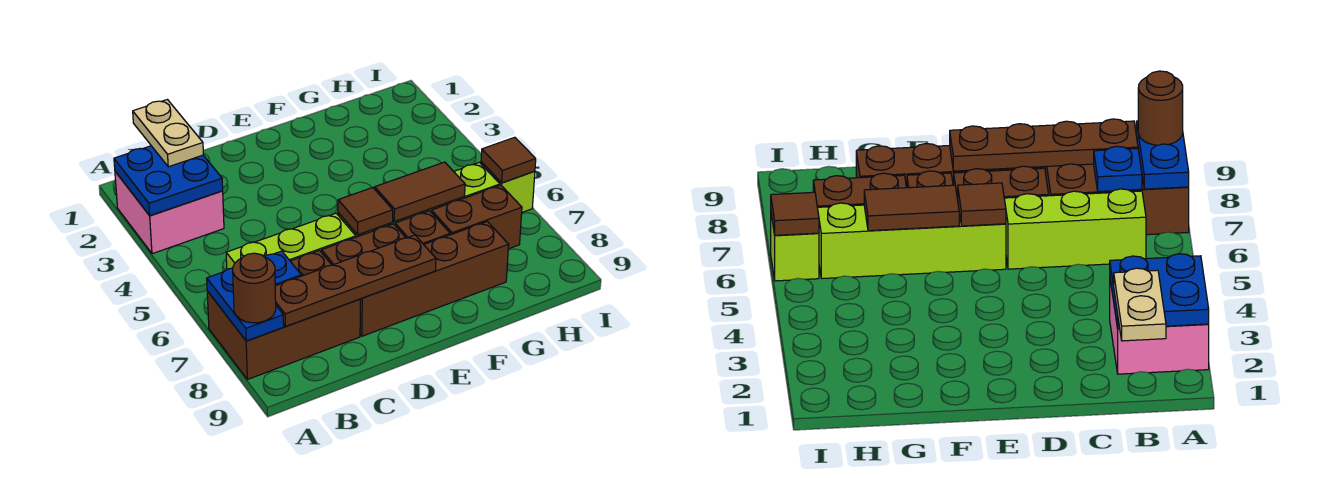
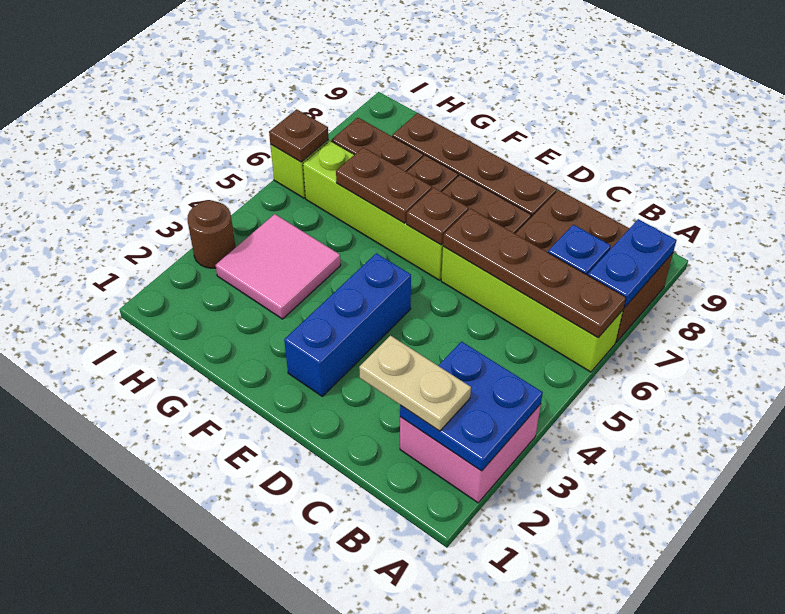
brown round brick A8 level 3 -> brown round brick I3 level 1
tan plate B1:B2 level 3 -> tan plate B2:C2 level 3
lime brick B6:D6 level 1 -> lime brick A6:D6 level 1
brown plate B8:E8 level 2 -> brown plate A6:D6 level 2
none -> blue brick E2:E4 level 1
brown tile E6 level 2 -> brown plate E6 level 2
brown tile F6:G6 level 2 -> brown plate F6:G6 level 2
none -> pink tile G3:H4 level 1
brown tile I6 level 2 -> brown plate I6 level 2

